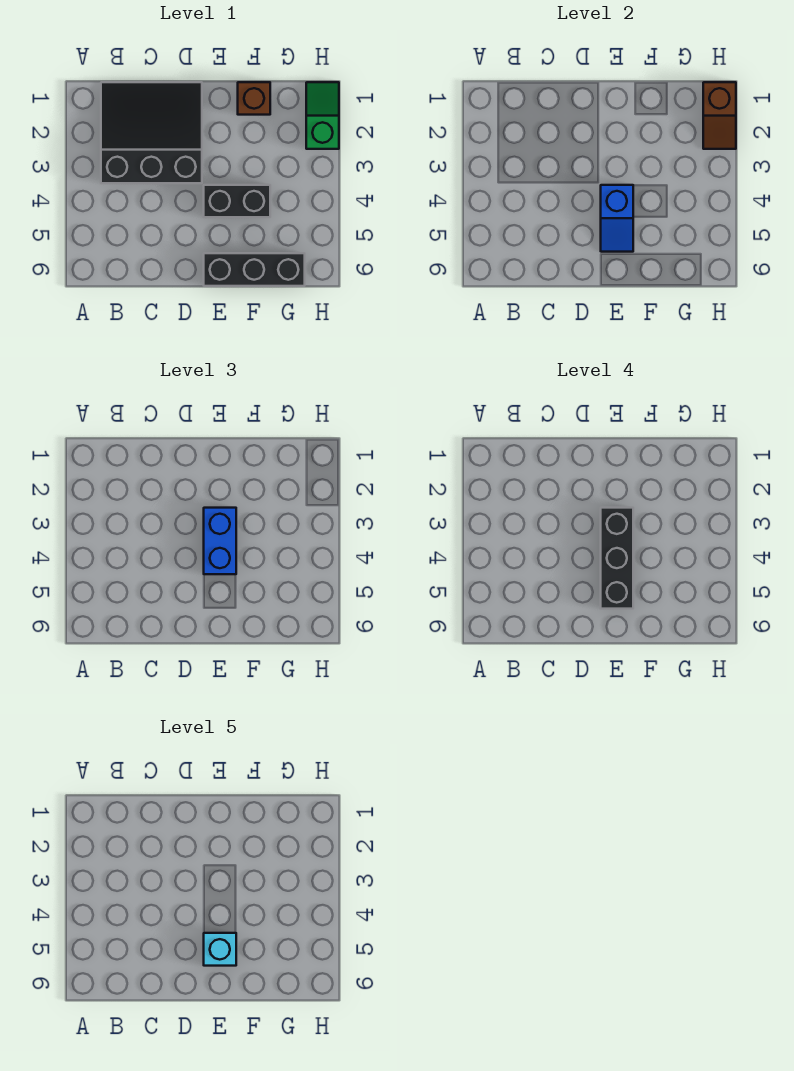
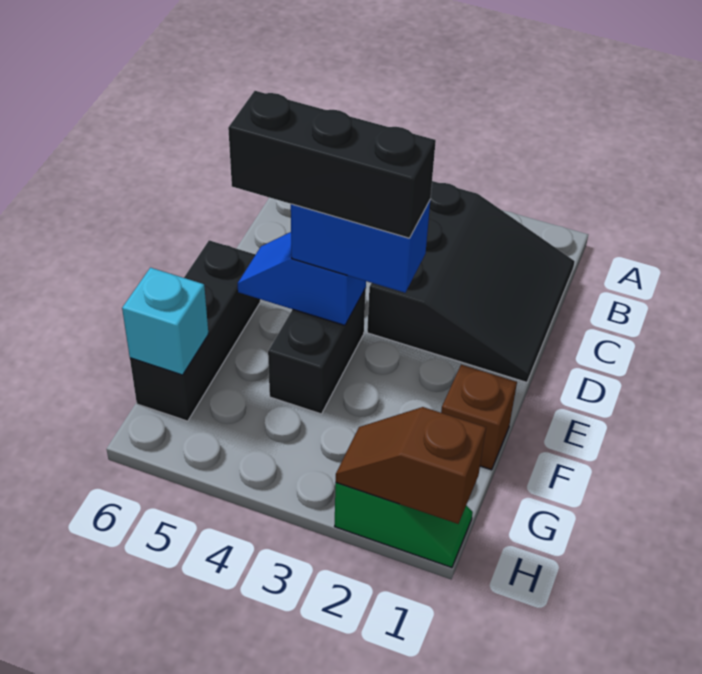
cyan brick E5 level 5 -> cyan brick G6 level 2

